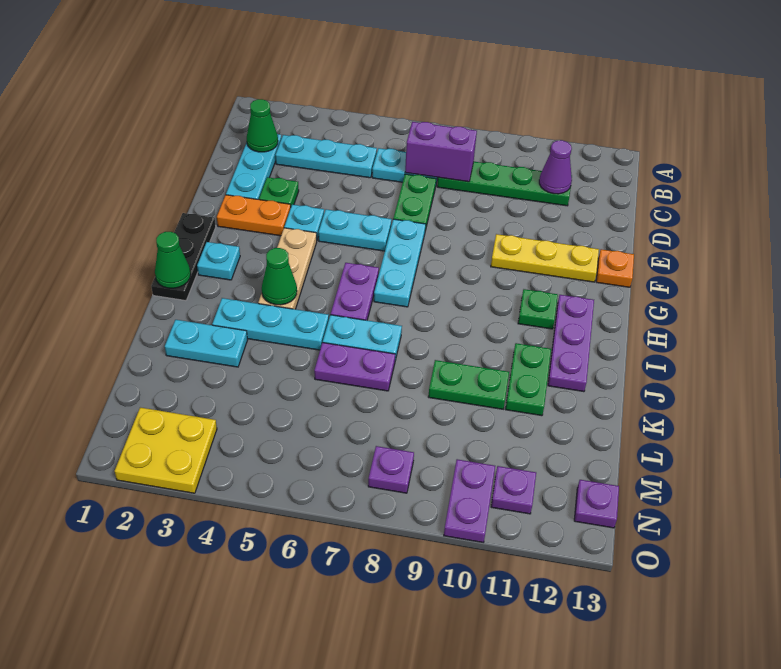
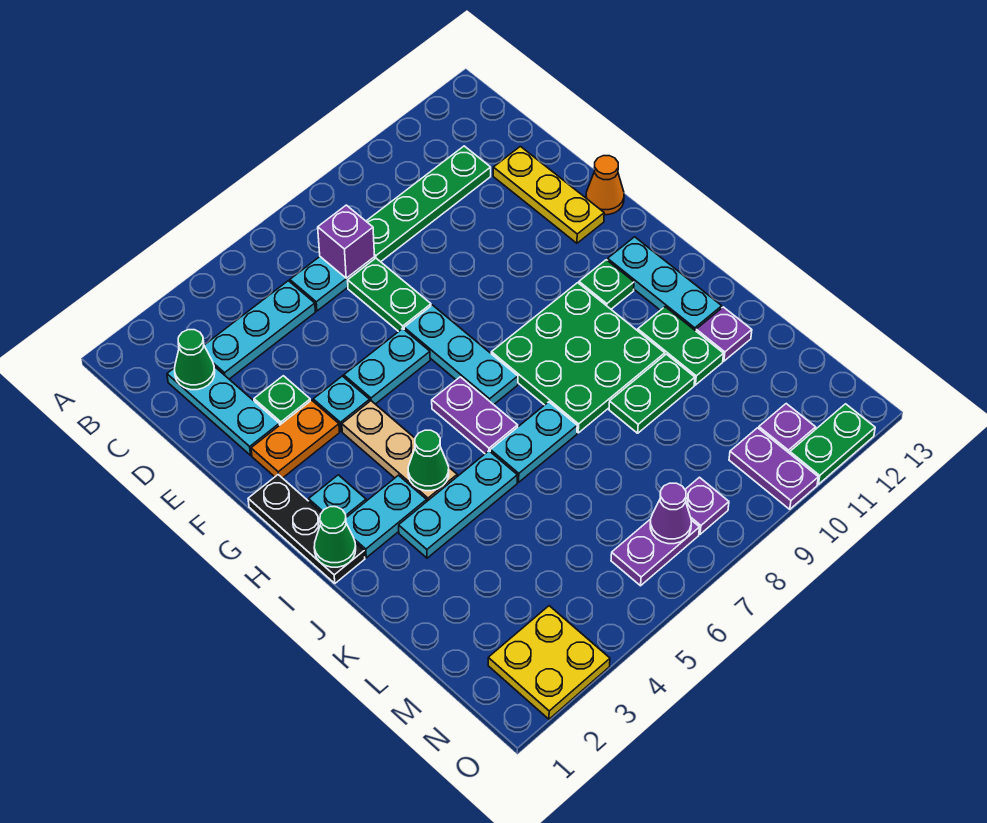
purple brick C7:C8 level 2 -> purple brick C7 level 2
purple cone C11 level 2 -> purple cone N7 level 2
yellow plate F10:F12 level 1 -> yellow plate D12:F12 level 1
orange plate F13 level 1 -> orange cone F13 level 1
none -> green plate H8:J10 level 1
purple plate H12:J12 level 1 -> cyan plate H12:J12 level 1
cyan plate K2:K3 level 1 -> cyan plate I2:I3 level 1
purple plate K6:K7 level 1 -> purple plate N6:N7 level 1
purple plate N13 level 1 -> purple plate K12 level 1
none -> green plate O11:O12 level 1

